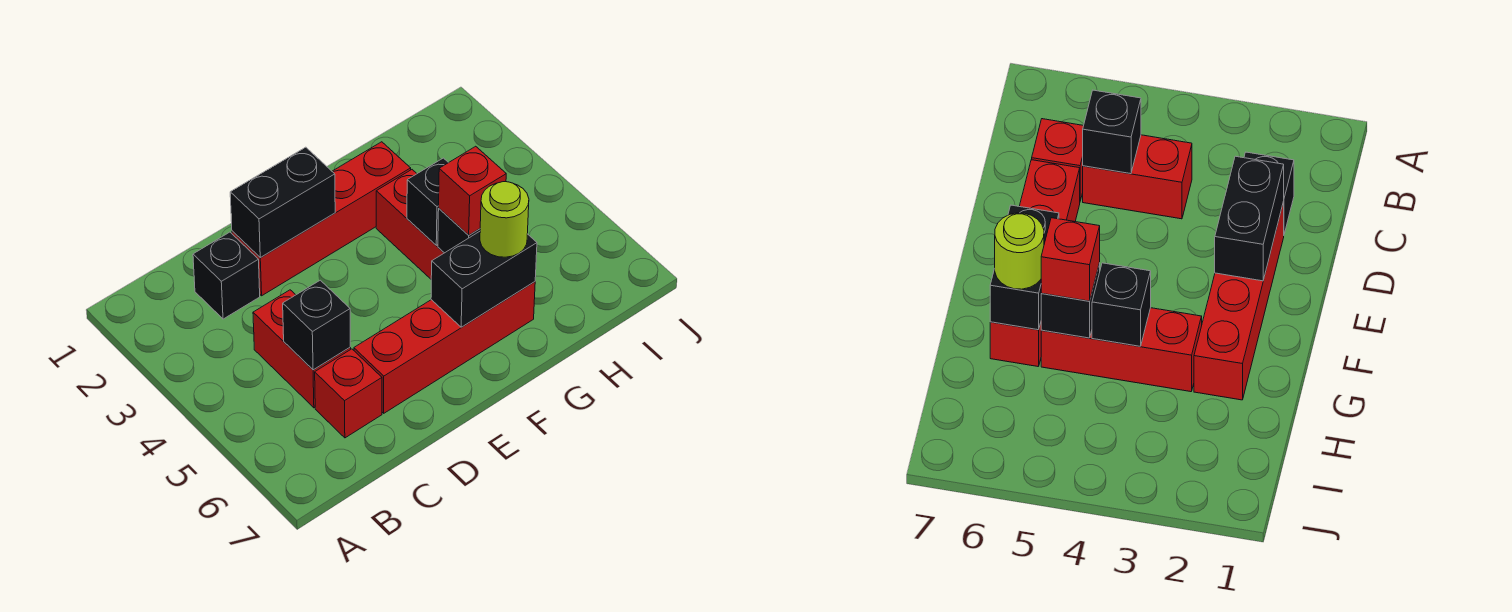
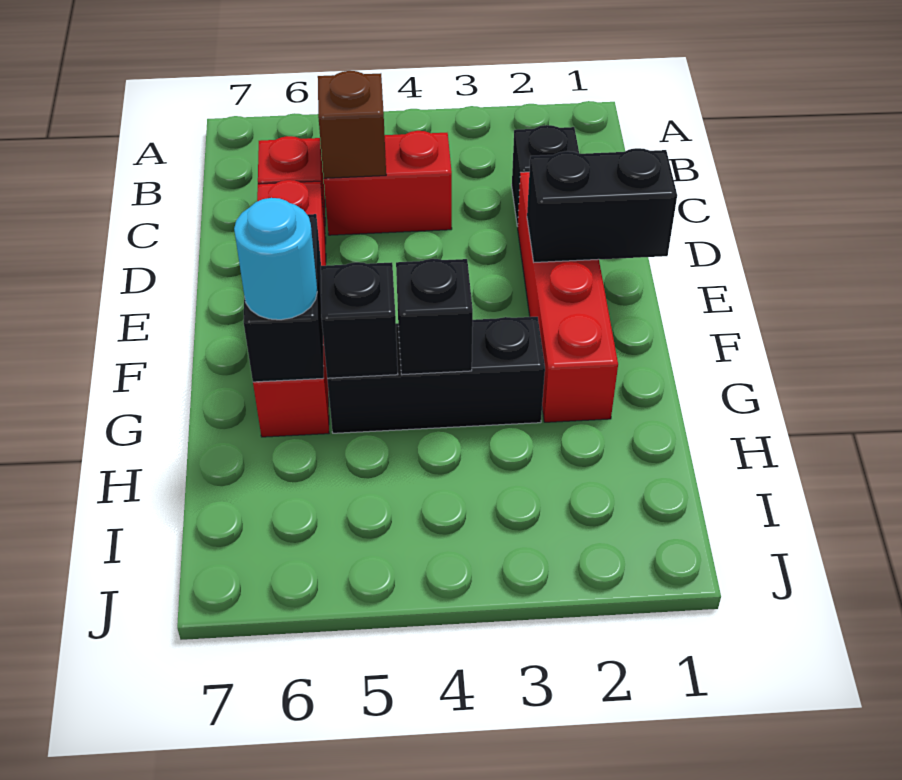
black brick C5 level 2 -> brown brick C5 level 2
black brick D2:E2 level 2 -> black brick E1:E2 level 2
red brick G3:G5 level 1 -> black brick G3:G5 level 1
red brick G5 level 3 -> none
lime round brick G6 level 3 -> cyan round brick G6 level 3

